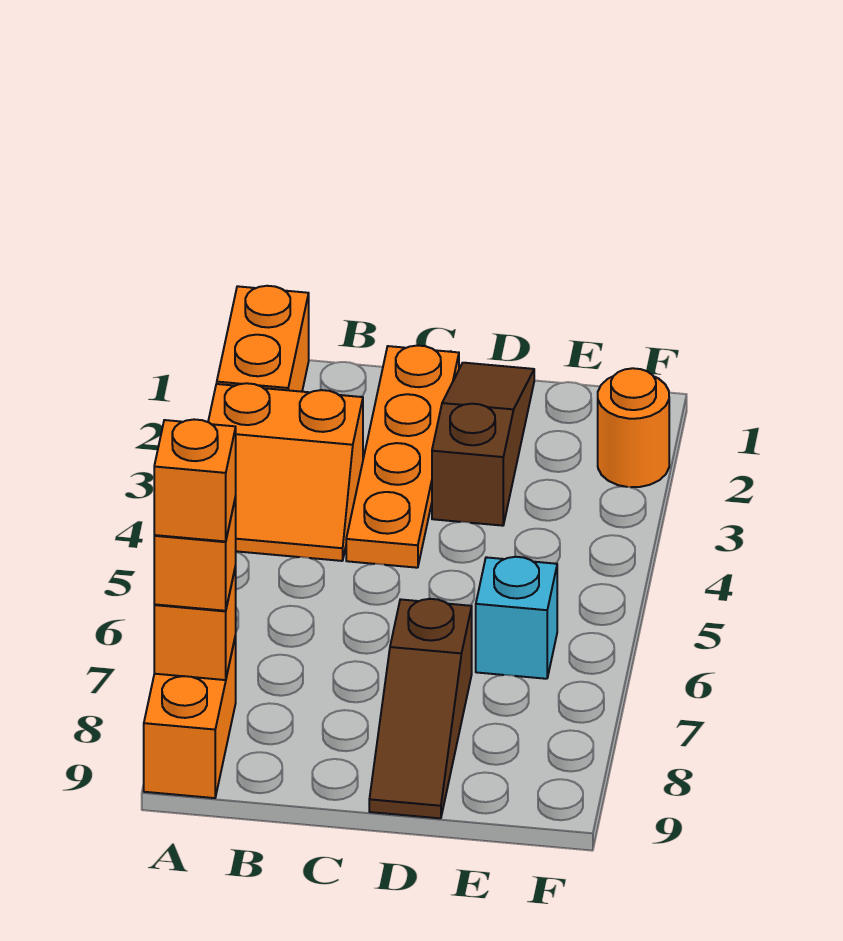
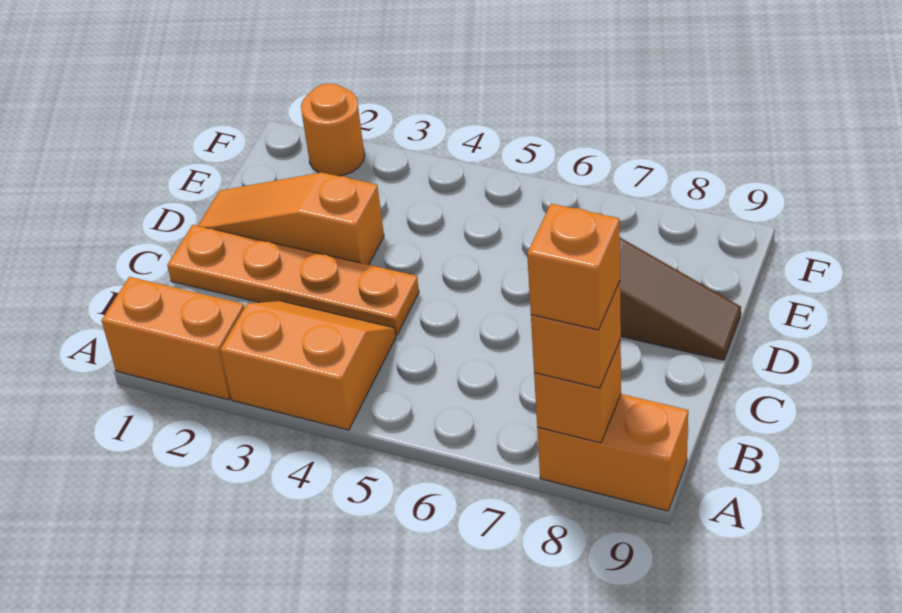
orange slope A3:B4 level 1 top 3 -> orange slope A3:B4 level 1 top A
brown slope D1:D3 level 1 top 3 -> orange slope D1:D3 level 1 top 3
cyan brick E6 level 1 -> none

